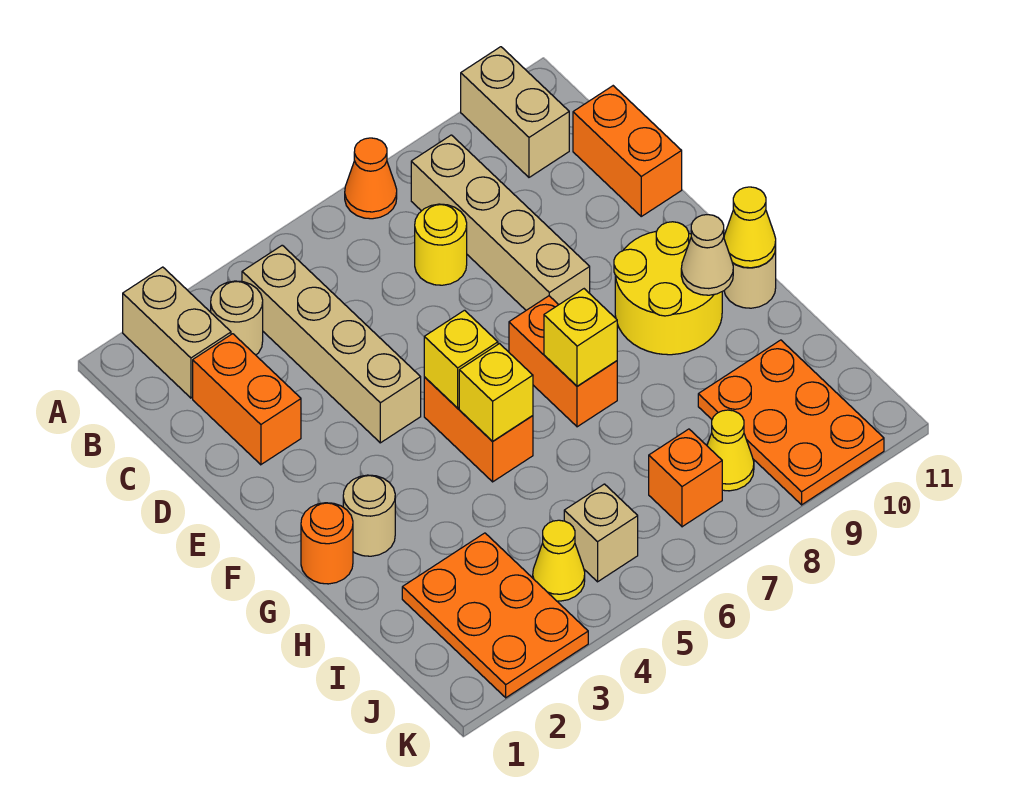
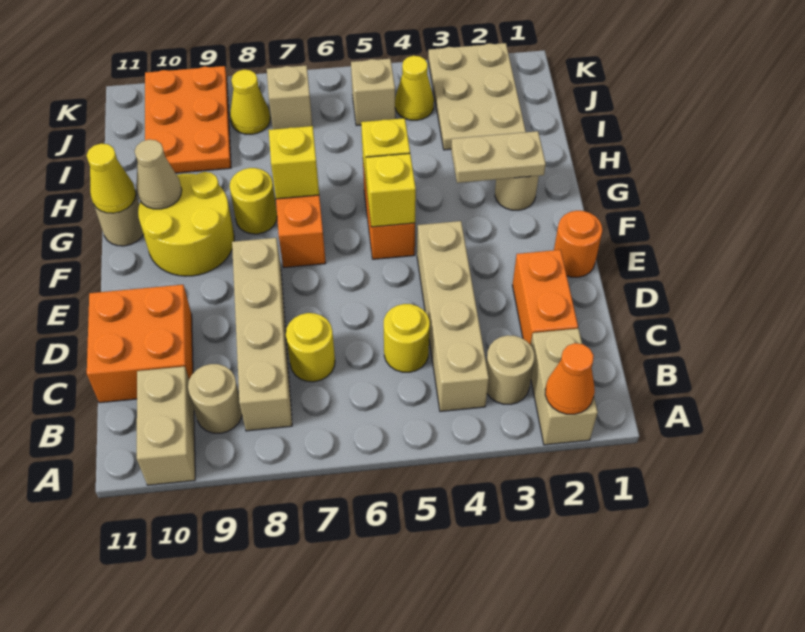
orange cone A7 level 1 -> orange cone A2 level 2
none -> tan round brick B9 level 1
none -> yellow round brick C5 level 1
orange brick C11:D11 level 1 -> orange brick C10:D11 level 1
orange round brick G1 level 1 -> orange round brick E1 level 1
none -> tan plate G2:G3 level 2
none -> yellow round brick G8 level 1
orange plate I2:K3 level 1 -> tan plate I2:K3 level 1
orange brick J7 level 1 -> tan brick J7 level 1

